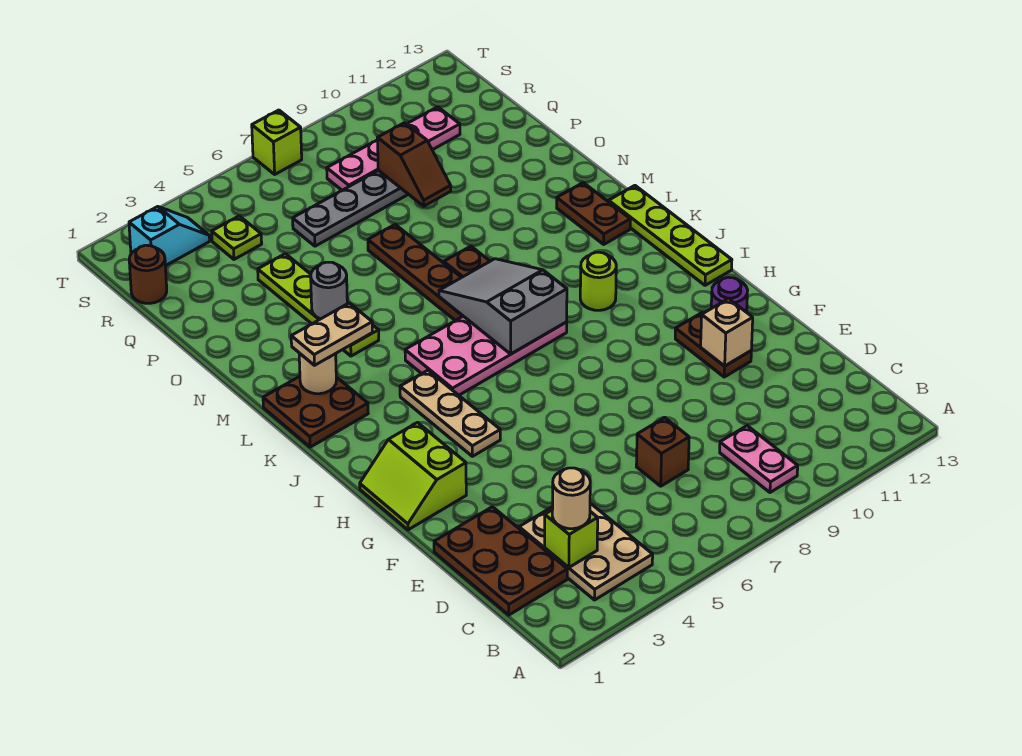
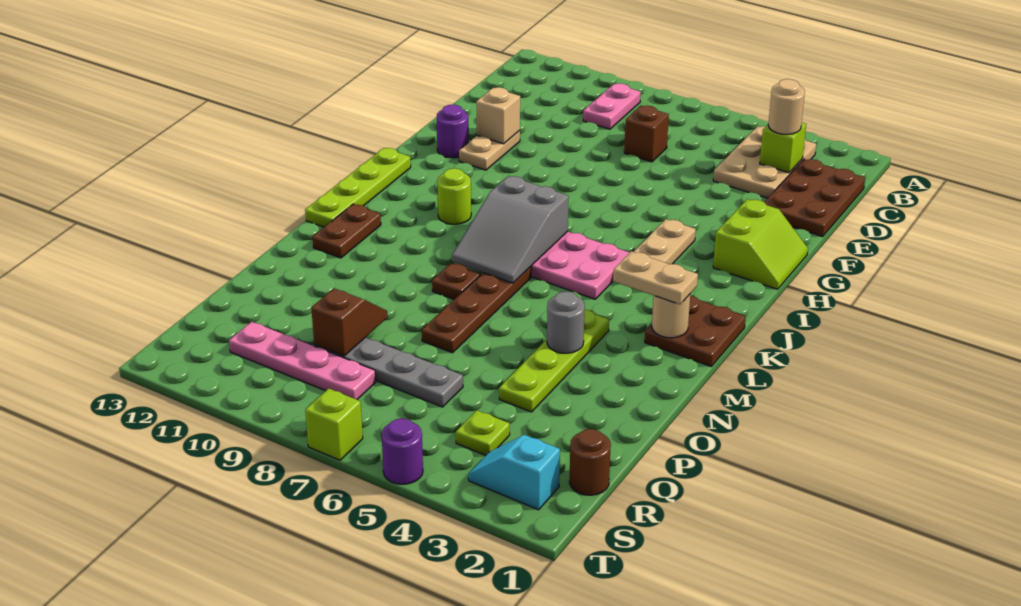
brown plate F11:G11 level 1 -> tan plate F11:G11 level 1
none -> purple round brick T5 level 1

